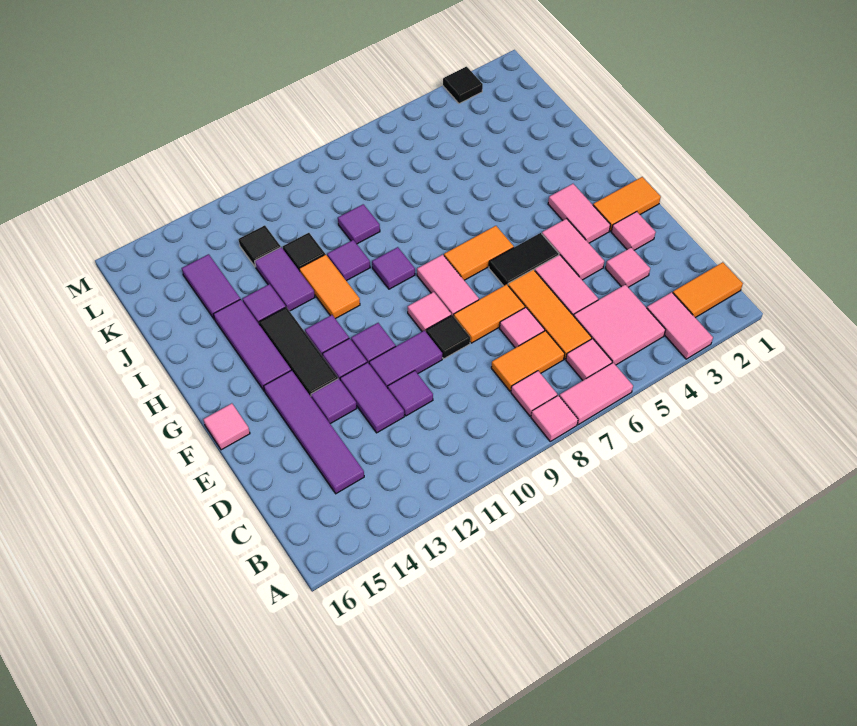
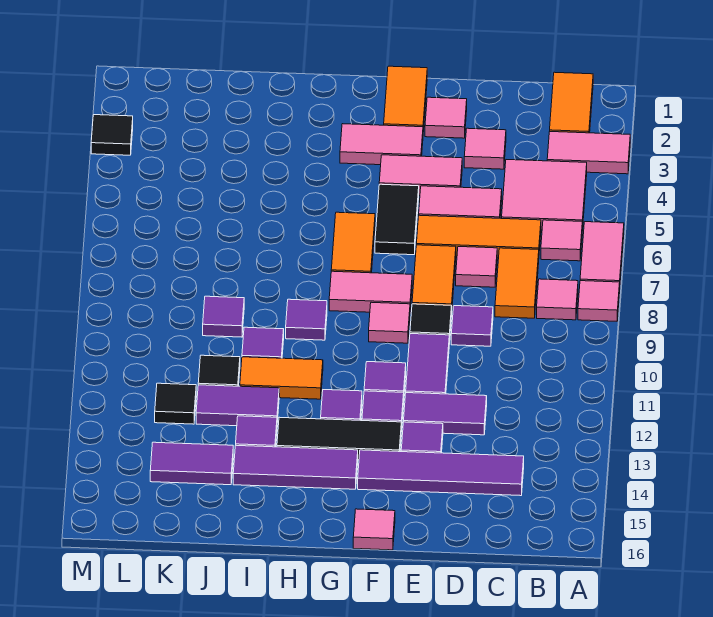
purple tile D11 level 1 -> purple tile D9 level 1

